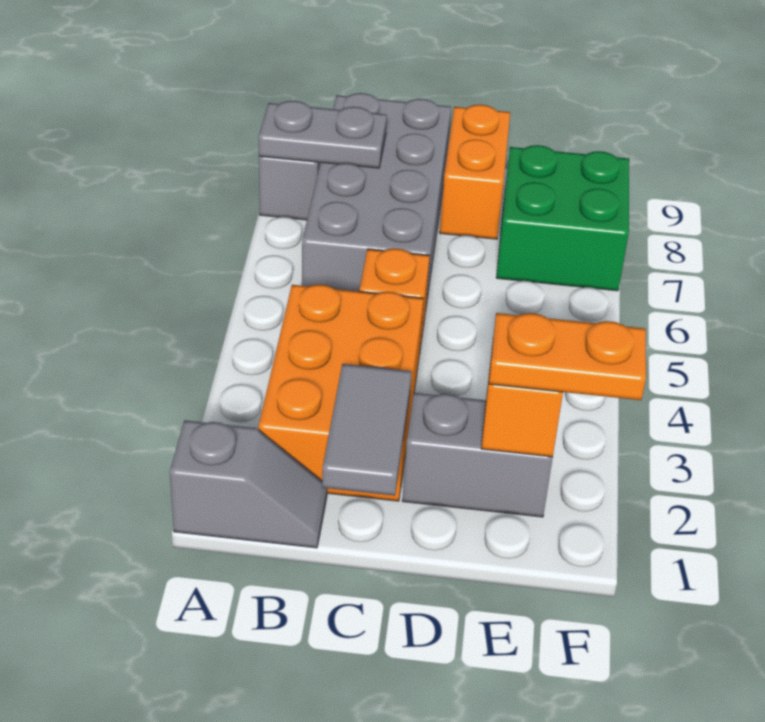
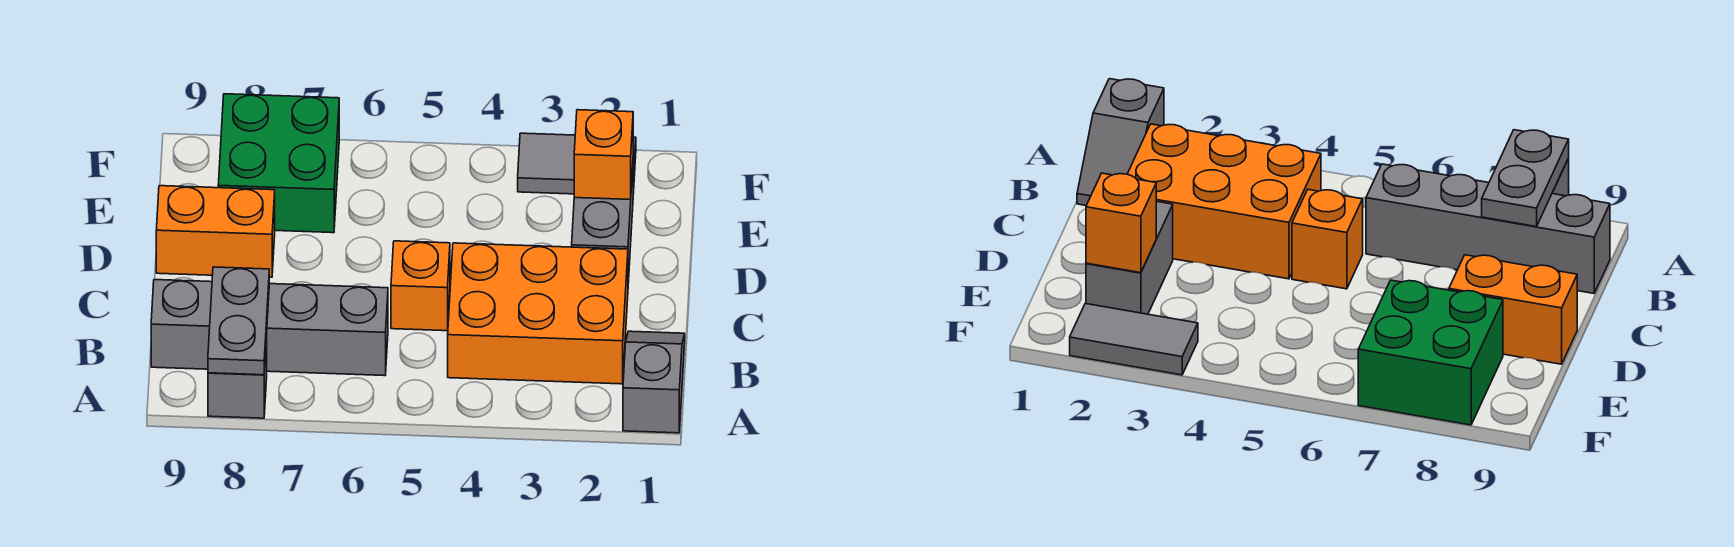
grey brick B6:C9 level 1 -> grey brick B6:B9 level 1
grey tile C1:C2 level 2 -> grey tile F2:F3 level 1
orange plate E2:F2 level 3 -> none

